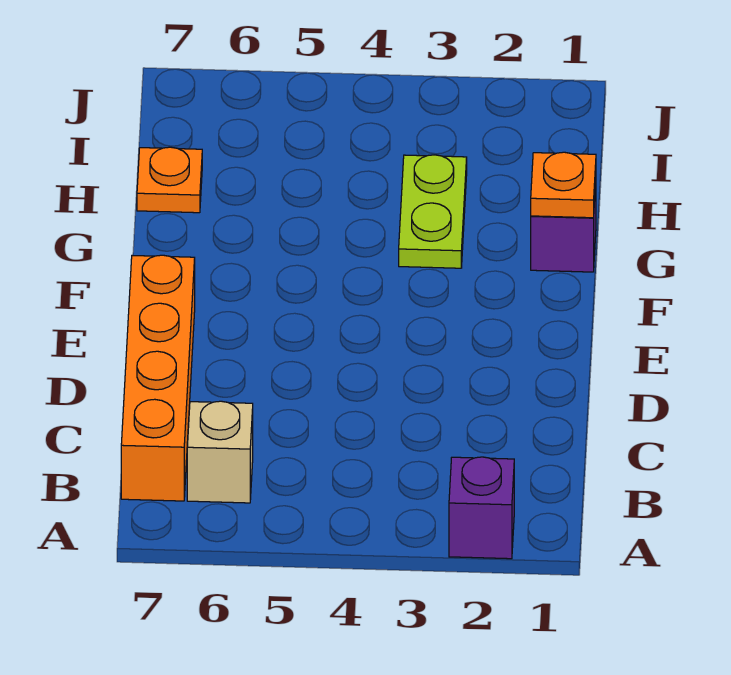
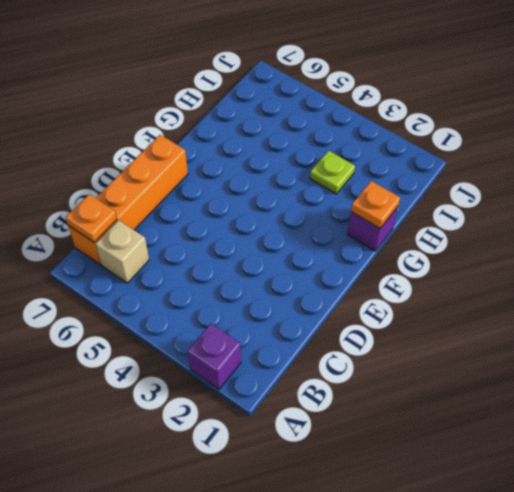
lime plate G3:H3 level 1 -> lime plate H3 level 1
orange plate H7 level 1 -> orange plate B7 level 2

